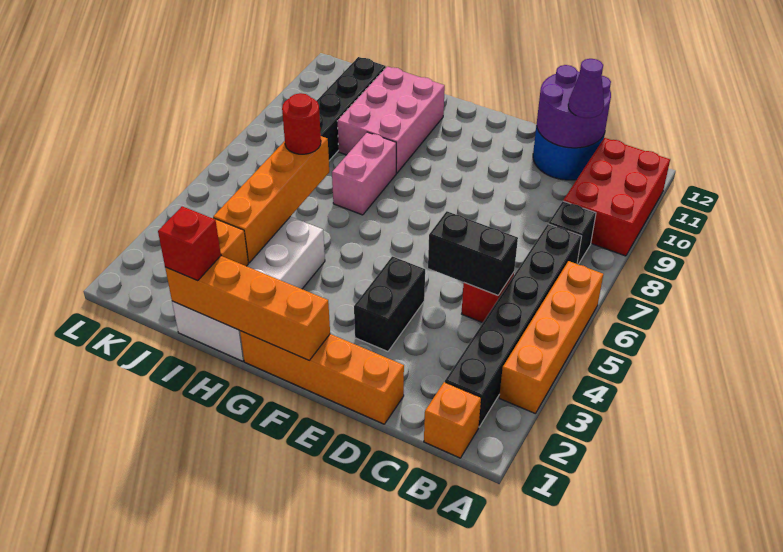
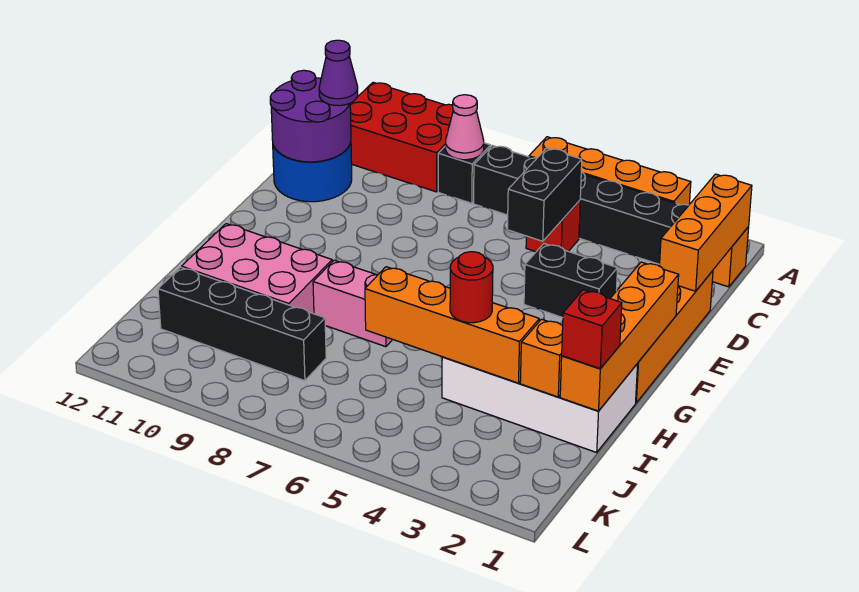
none -> orange brick B1:D1 level 2
none -> pink cone B8 level 2
red round brick I6 level 3 -> red round brick I4 level 3

